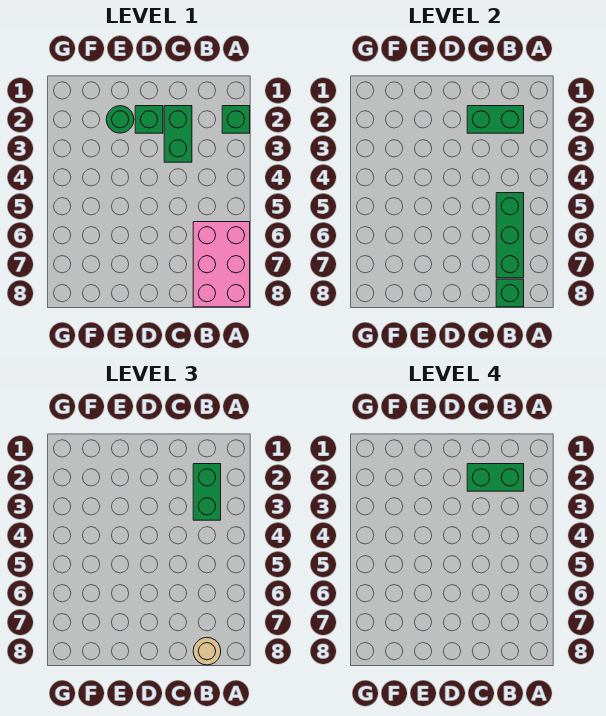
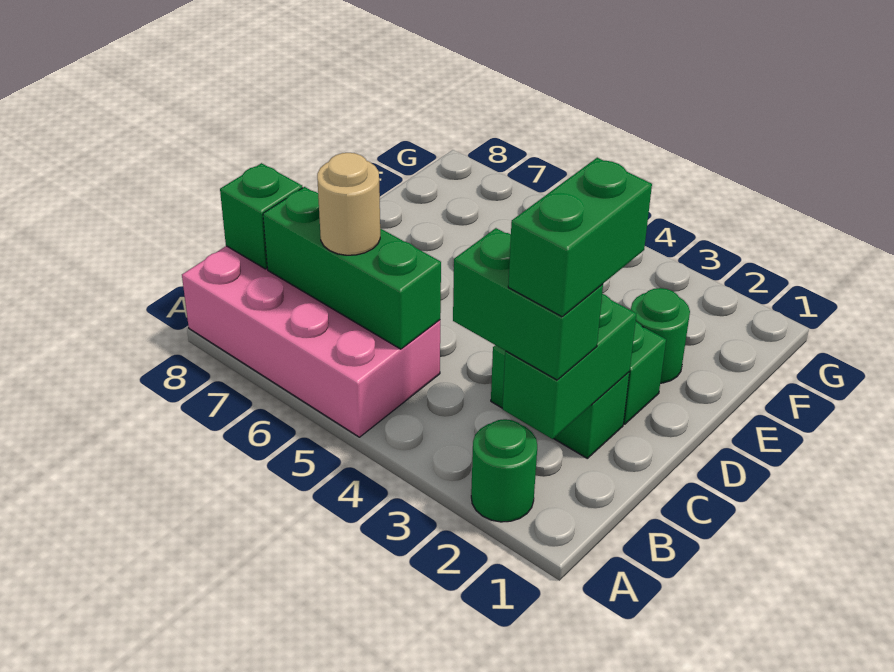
green brick A2 level 1 -> green round brick A2 level 1
pink brick A6:B8 level 1 -> pink brick A5:B8 level 1
tan round brick B8 level 3 -> tan round brick B6 level 3

